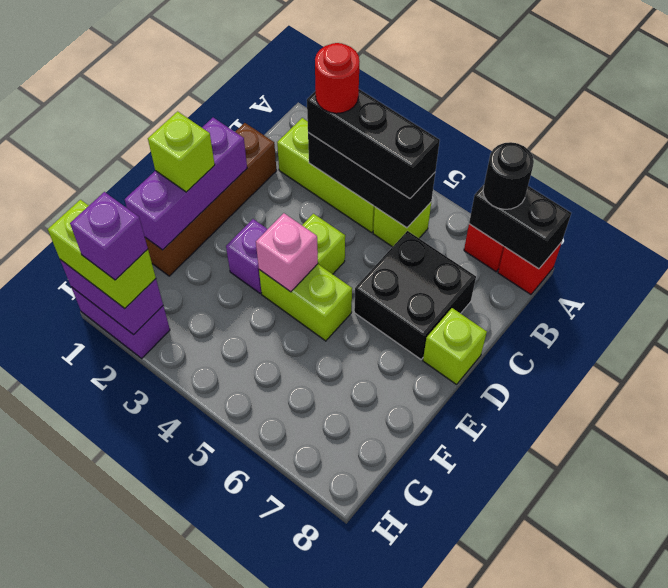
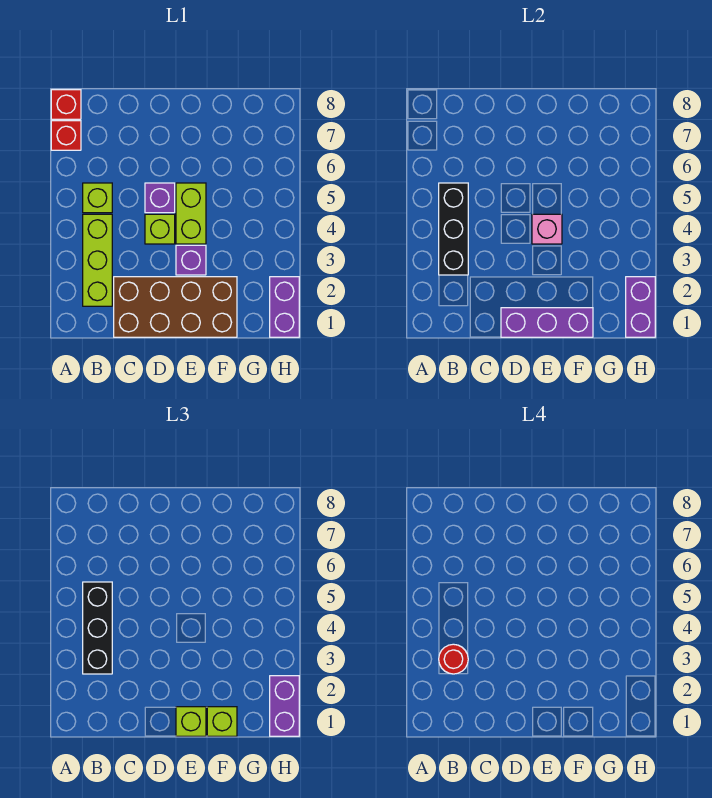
black brick A7:A8 level 2 -> none
black round brick A7 level 3 -> none
brown brick C1:F1 level 1 -> brown brick C1:F2 level 1
black brick C6:D7 level 1 -> none
lime brick D8 level 1 -> lime brick F1 level 3
lime brick H1:H2 level 3 -> purple brick H1:H2 level 3
purple brick H2 level 4 -> purple brick D5 level 1

